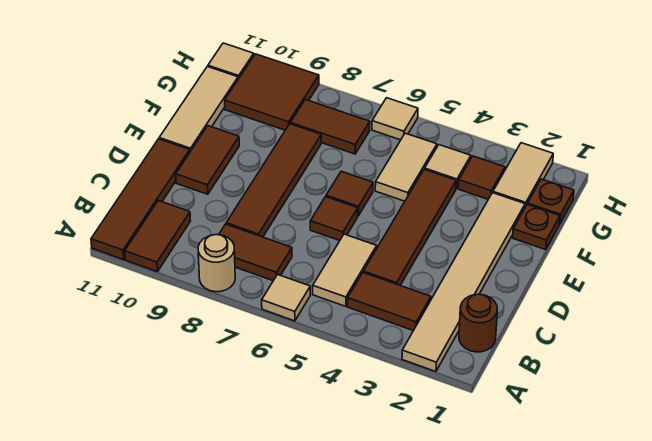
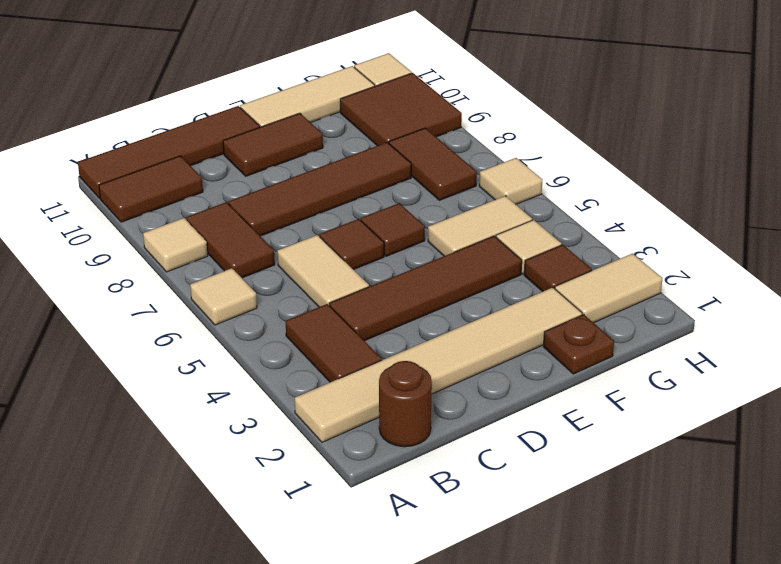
tan round brick A8 level 1 -> tan tile A8 level 1
tan tile B5:C5 level 1 -> tan tile C5:C6 level 1
brown plate G1 level 1 -> none

